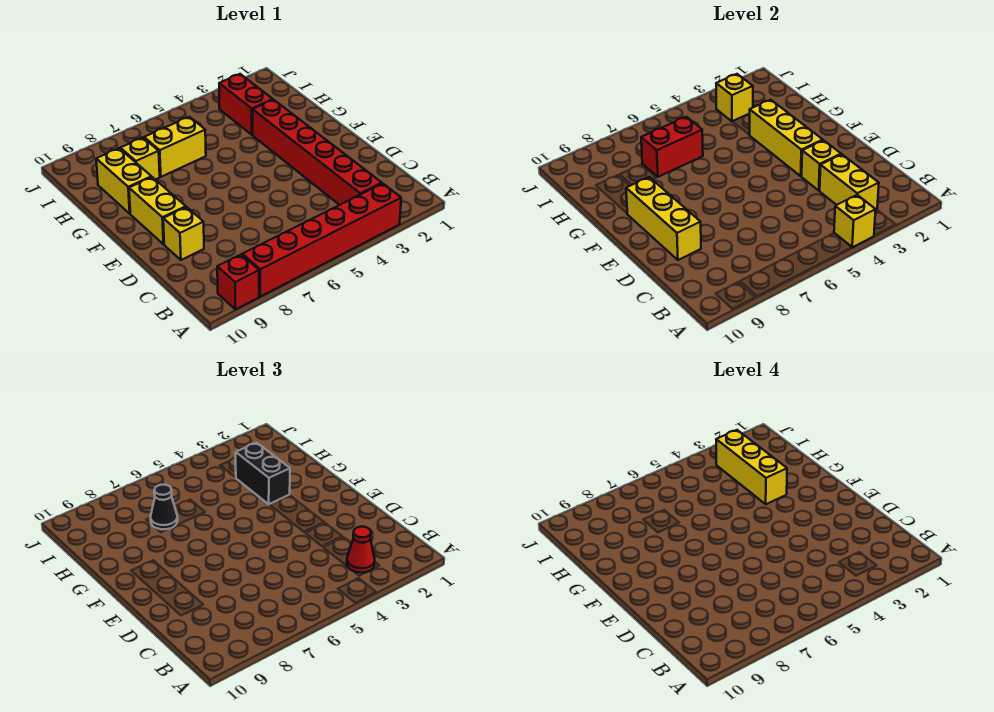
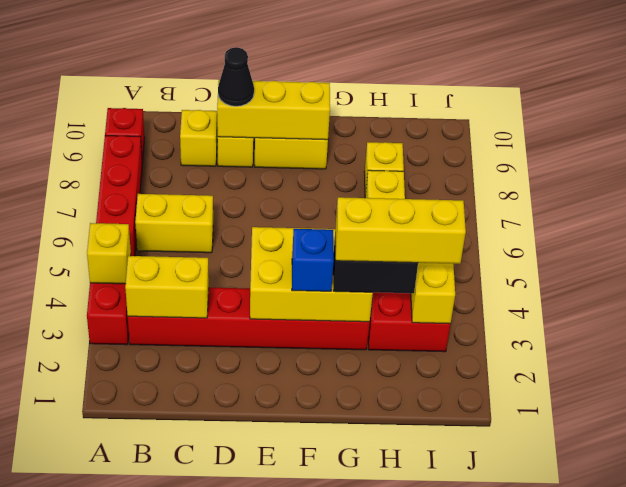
red cone B3 level 3 -> none
yellow brick D3 level 2 -> yellow brick C9 level 1
yellow brick E3:G3 level 2 -> yellow brick E3:G4 level 2
none -> blue brick F3 level 3
yellow brick G9:H9 level 1 -> yellow brick B6:C6 level 1
red brick H6:H7 level 2 -> none
black cone H7 level 3 -> black cone D9 level 3

